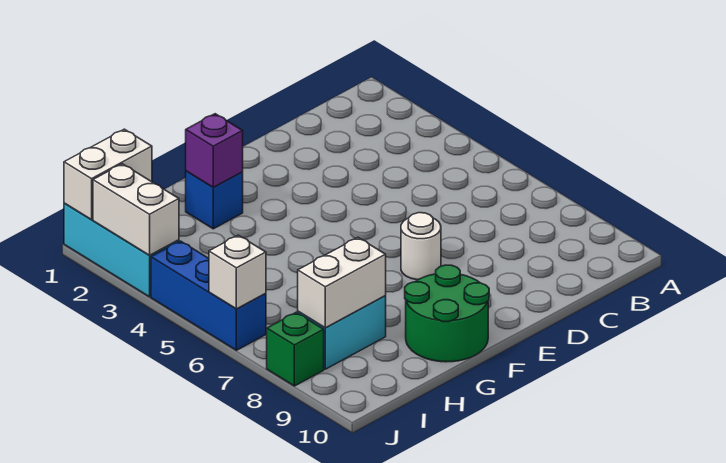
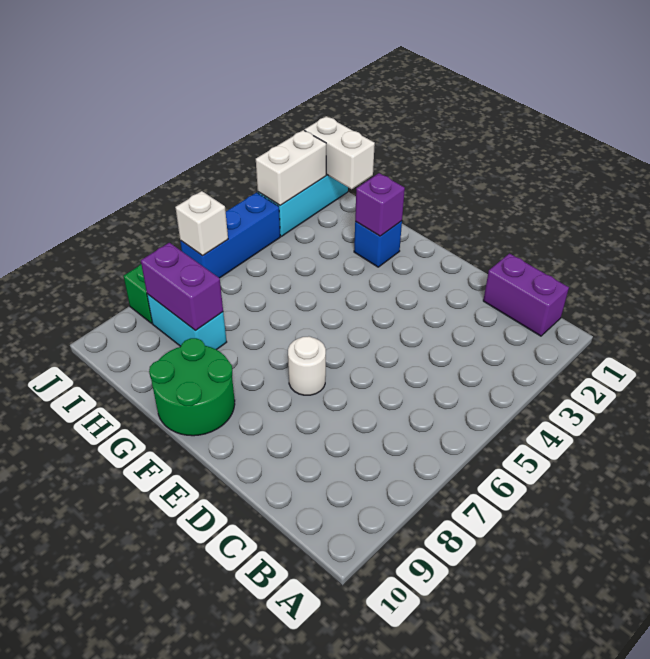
none -> purple brick B1:C1 level 1
white brick H8:I8 level 2 -> purple brick H8:I8 level 2

